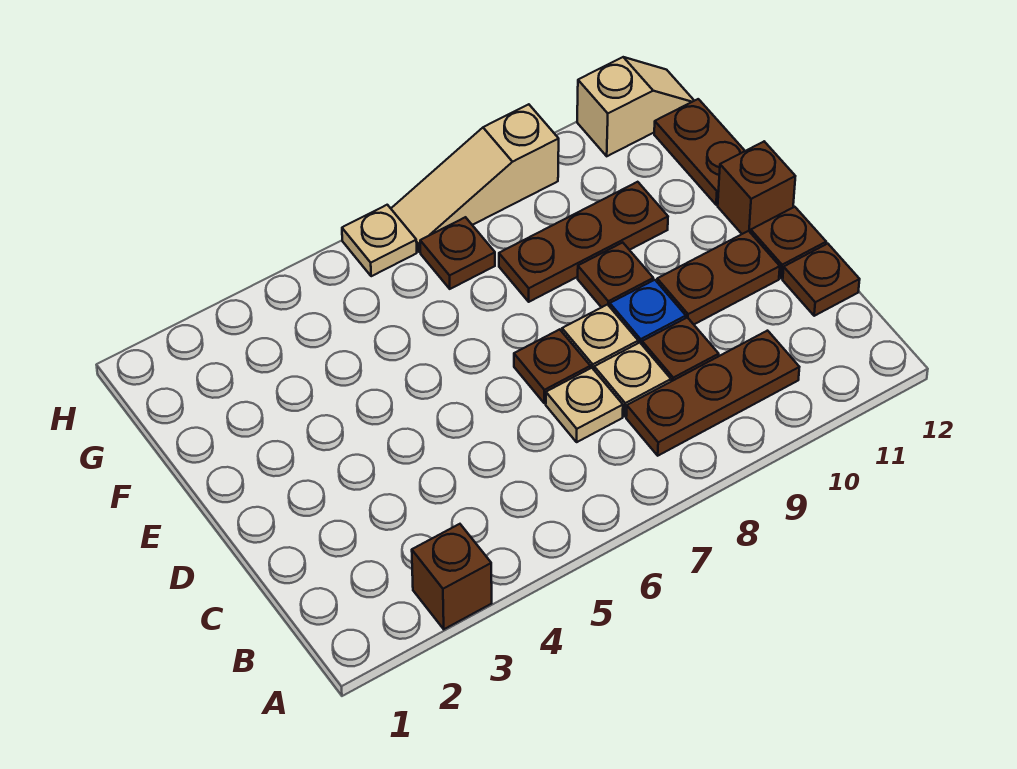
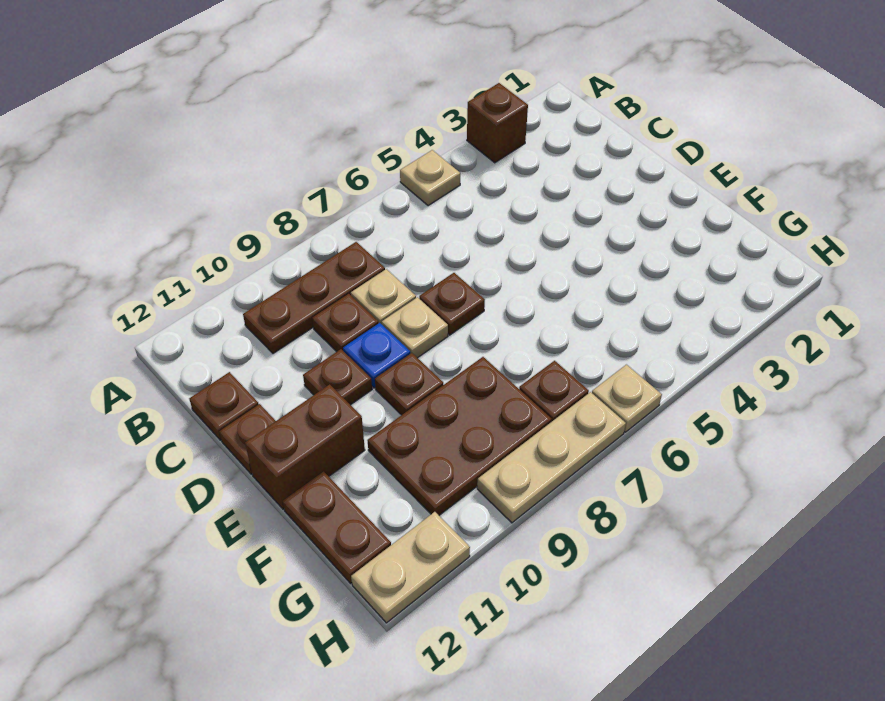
tan plate C7 level 1 -> tan plate A5 level 1
brown plate D10:D11 level 1 -> brown plate D10 level 1
brown brick E12 level 1 -> brown brick E11:E12 level 1
brown plate F8:F10 level 1 -> brown plate F8:G10 level 1
tan slope H7:H9 level 1 top 9 -> tan plate H7:H9 level 1
tan slope H11:H12 level 1 top 11 -> tan plate H11:H12 level 1

